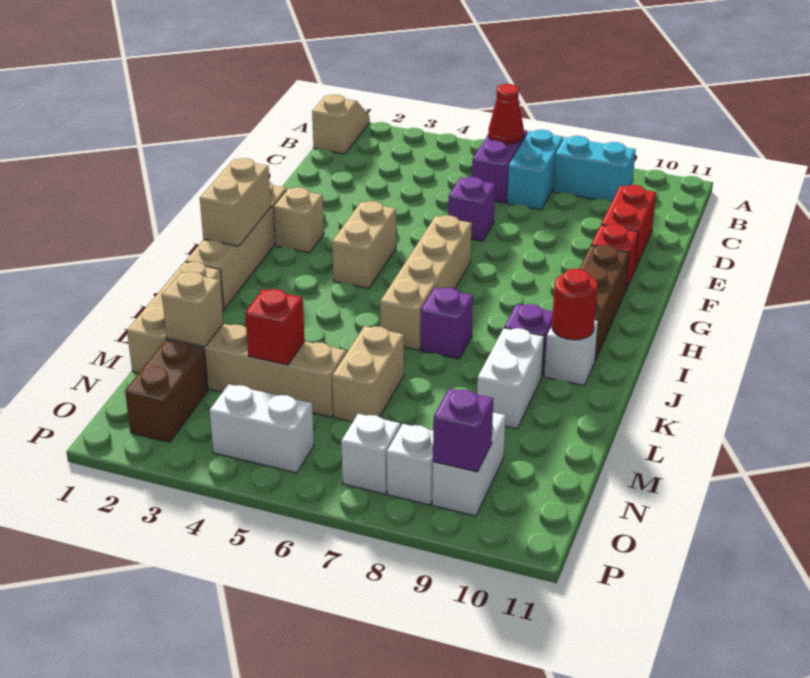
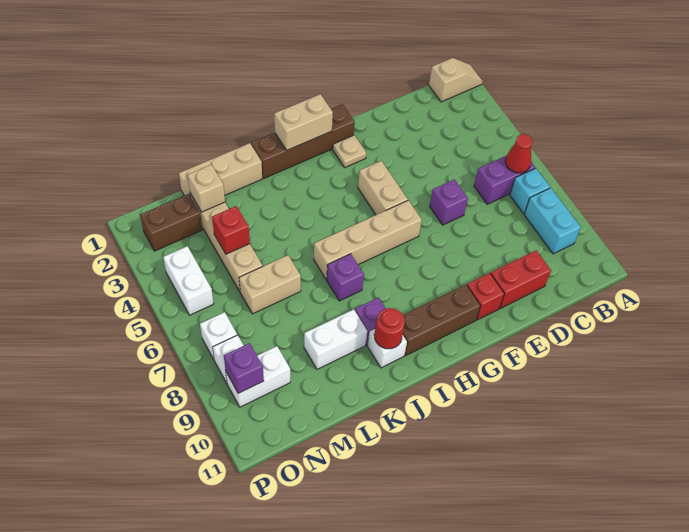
cyan brick B7:C7 level 1 -> cyan brick B7 level 1
tan brick G1:J1 level 1 -> brown brick G1:J1 level 1
tan brick G2 level 1 -> tan plate G2 level 1
tan brick G4:H4 level 1 -> tan brick G4:G5 level 1

